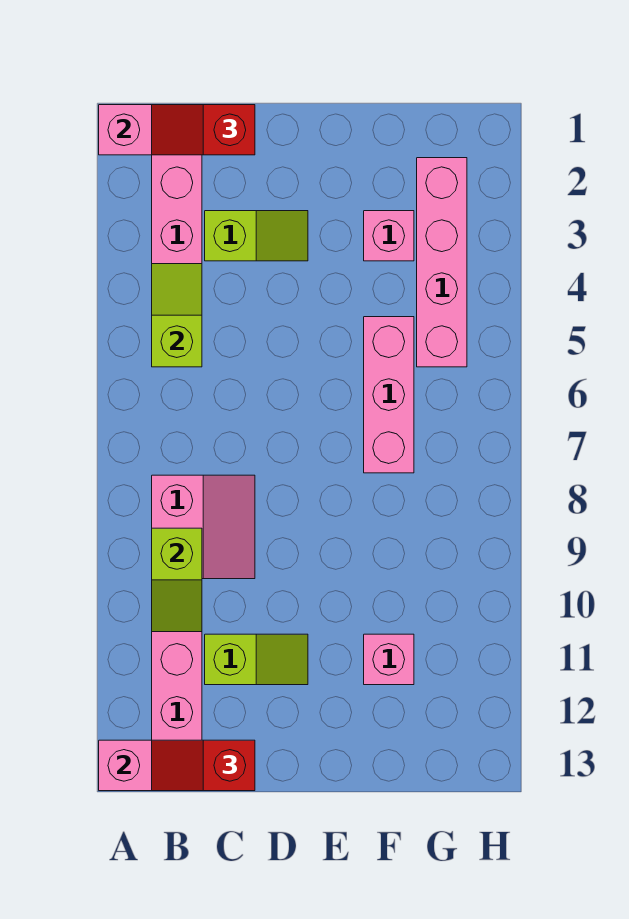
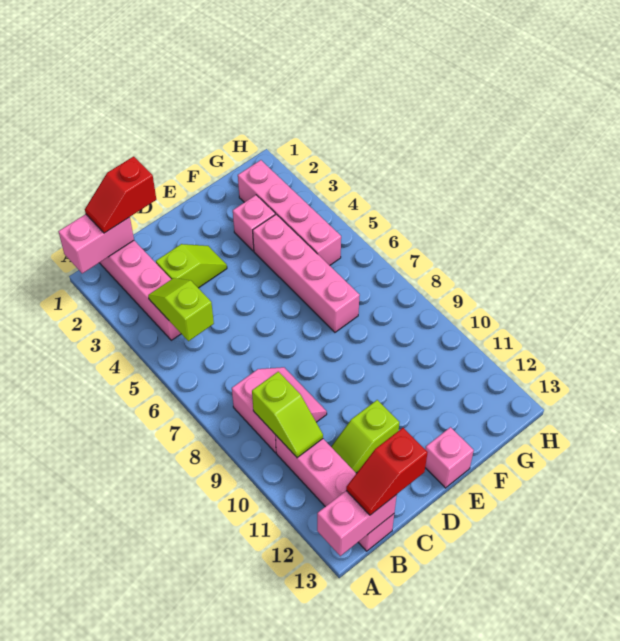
lime slope C11:D11 level 1 top C -> lime slope C11:D11 level 1 top D
pink brick F5:F7 level 1 -> pink brick F4:F7 level 1
pink brick F11 level 1 -> pink brick E13 level 1

